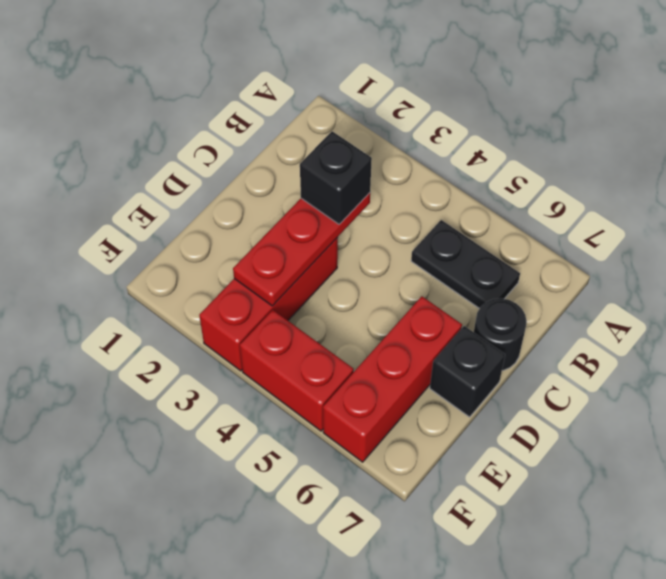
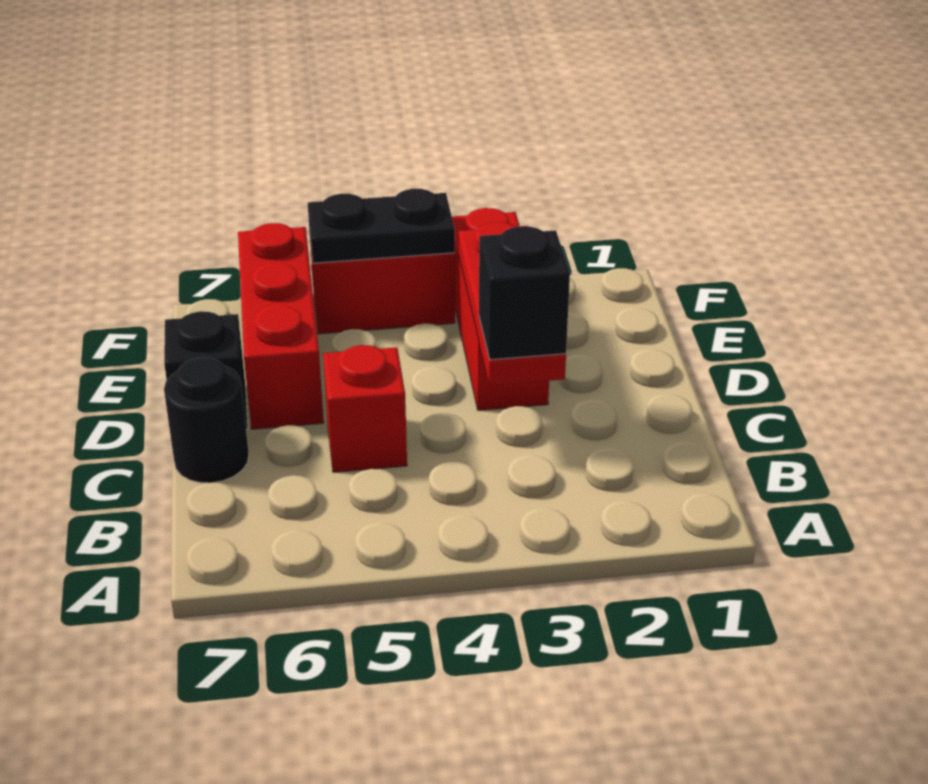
black plate B5:B6 level 1 -> black plate F4:F5 level 2
none -> red brick C5 level 1

